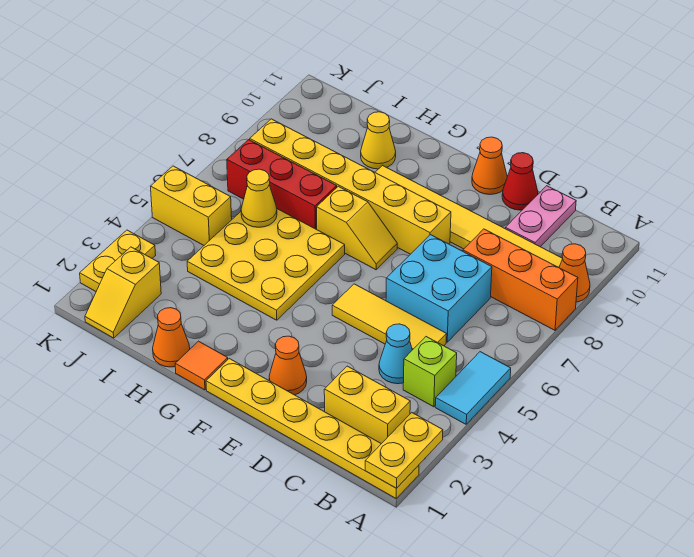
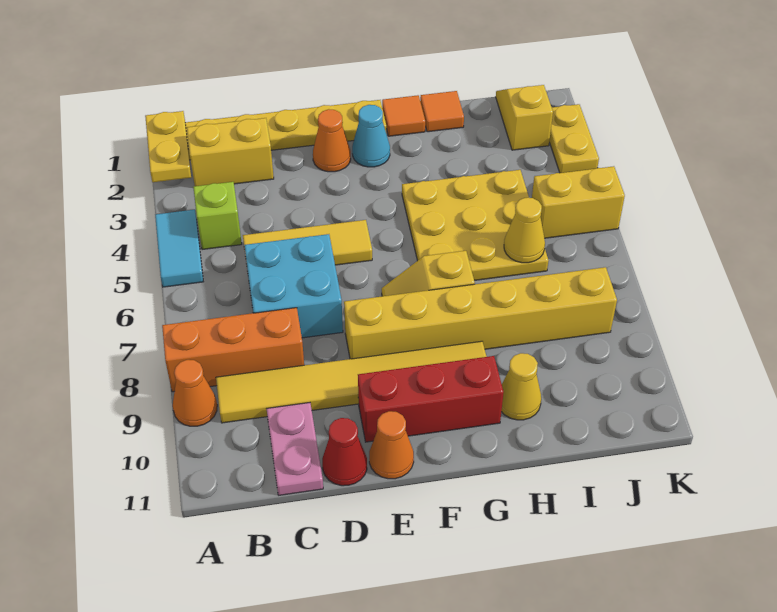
cyan cone C4 level 1 -> cyan cone F2 level 1
orange cone H1 level 1 -> orange tile H1 level 1
red brick H7:J7 level 1 -> red brick E10:G10 level 1

